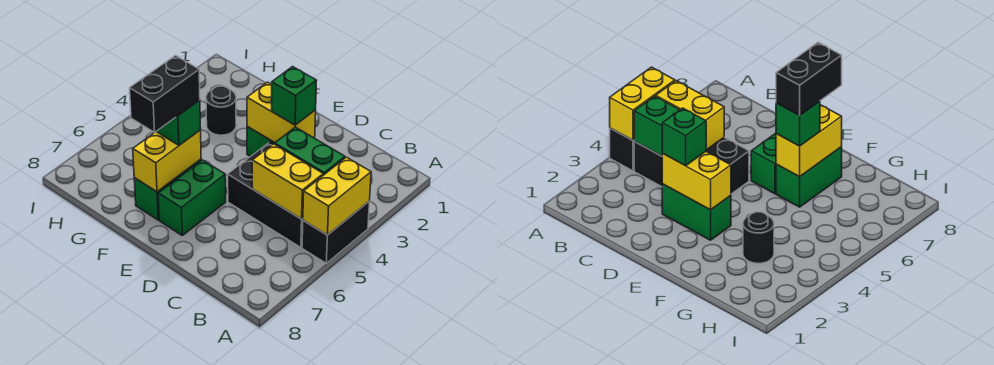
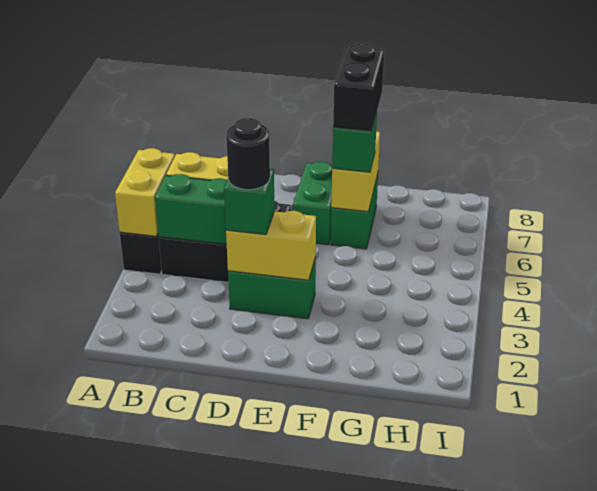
black round brick G3 level 1 -> black round brick D3 level 4

